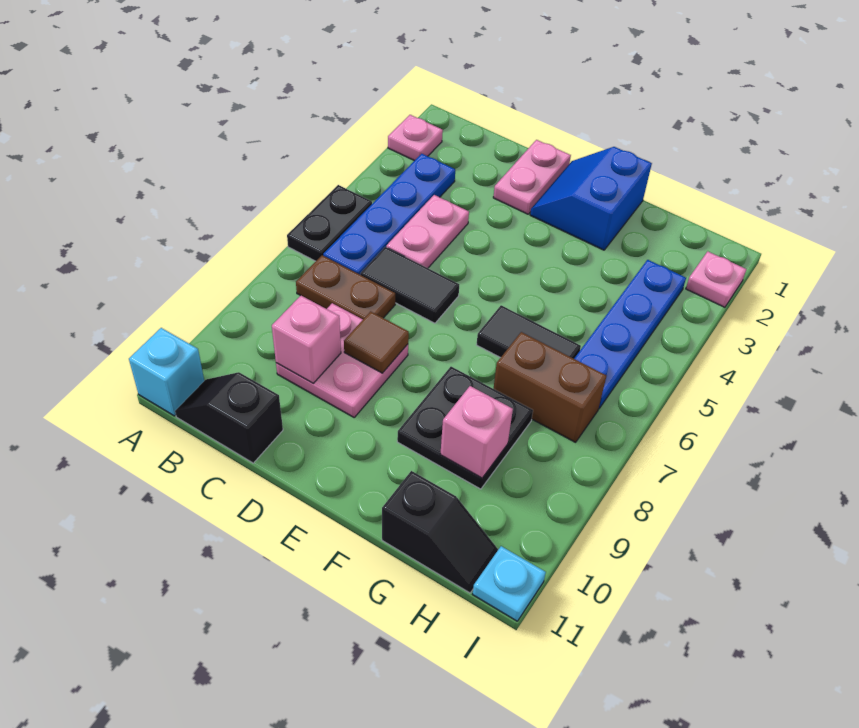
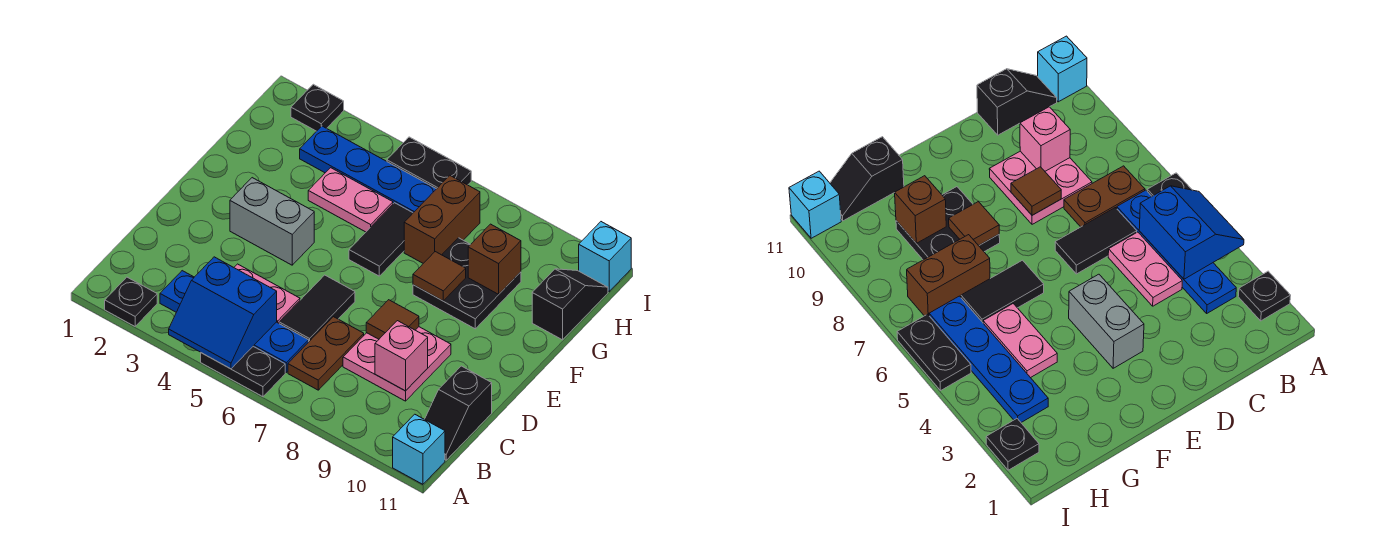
pink plate A2 level 1 -> black plate A2 level 1
pink plate D1:D2 level 1 -> pink plate G4:G5 level 1
blue slope E1:F2 level 1 top F -> blue slope A4:B5 level 2 top B
none -> grey brick E3:E4 level 1
none -> brown tile F8 level 2
pink brick G9 level 2 -> brown brick G9 level 2
pink plate I2 level 1 -> black plate I2 level 1
none -> black plate I5:I6 level 1
cyan plate I11 level 1 -> cyan brick I11 level 1

